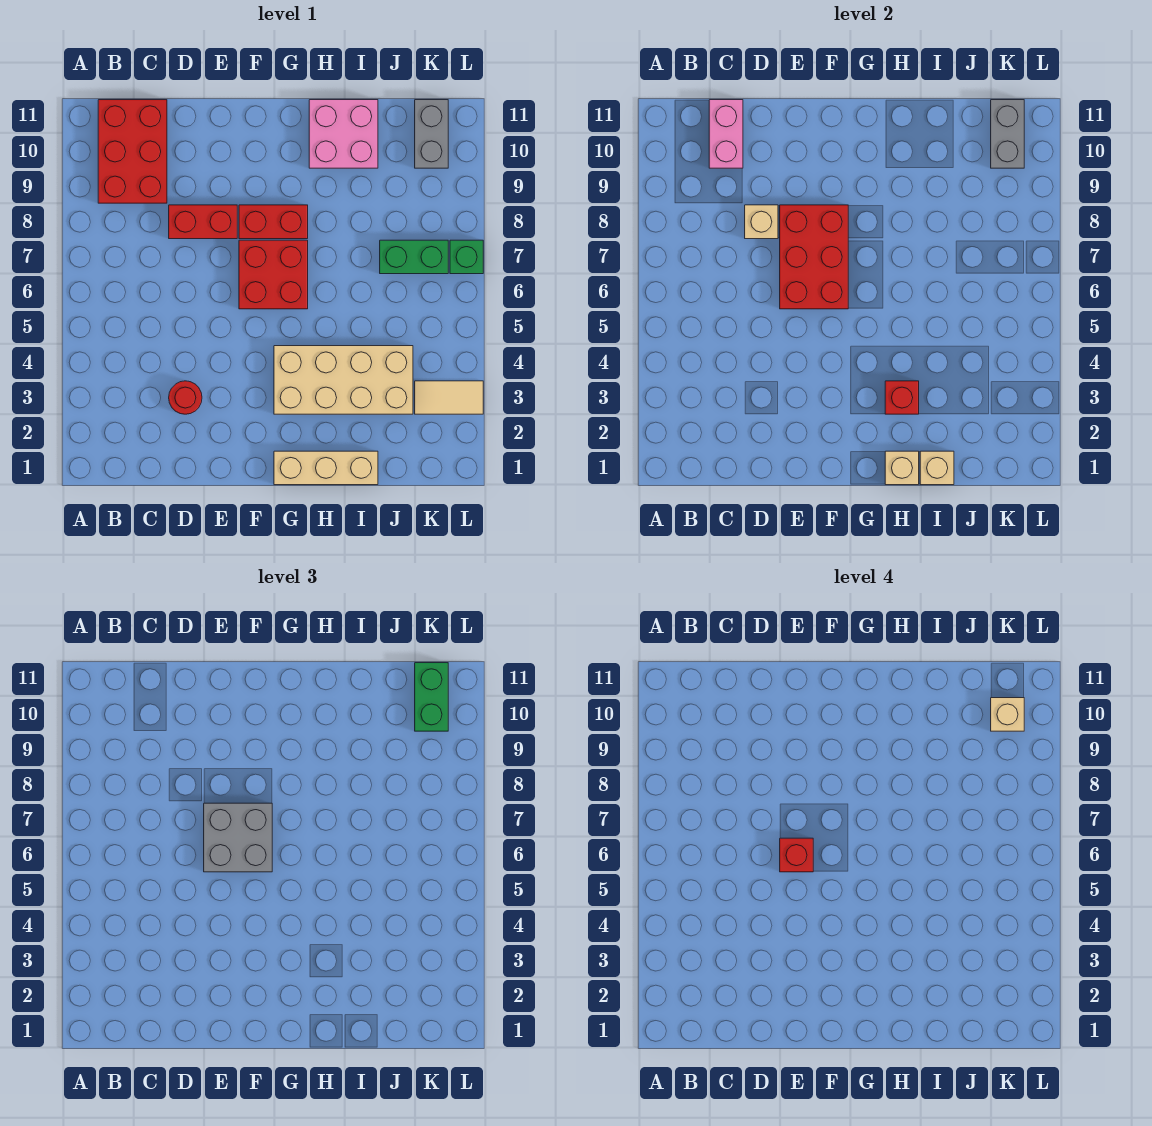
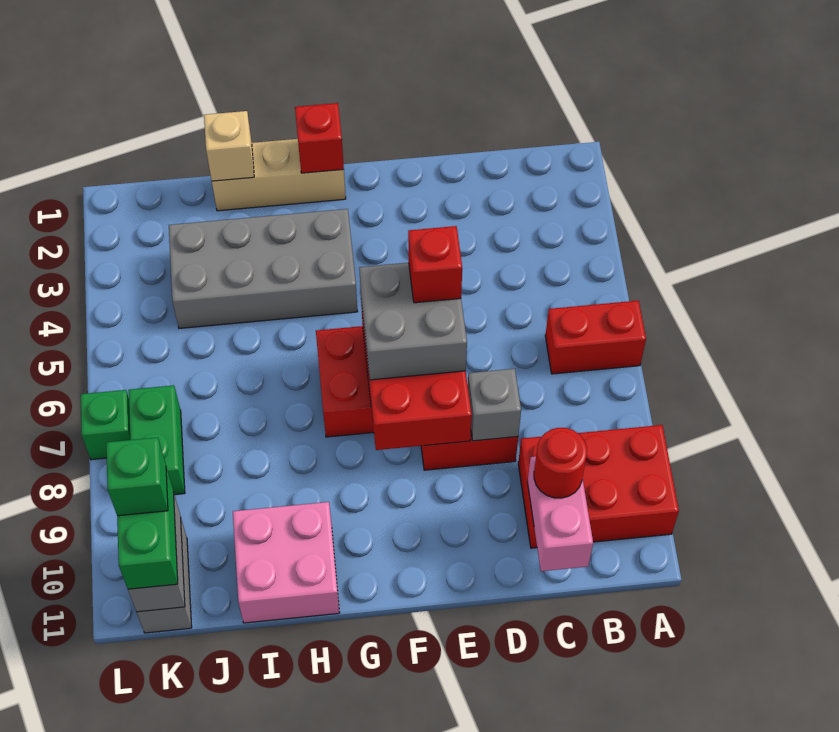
red brick B9:C11 level 1 -> red brick A9:C10 level 1
red round brick D3 level 1 -> red round brick C10 level 3
tan brick D8 level 2 -> grey brick D8 level 2
red brick F8:G8 level 1 -> red brick A6:B6 level 1
tan brick G3:J4 level 1 -> grey brick G3:J4 level 1
tan brick H1 level 2 -> none
red brick H3 level 2 -> red brick G1 level 2
green brick J7:K7 level 1 -> green brick K7:K8 level 1
tan tile K3:L3 level 1 -> none
tan brick K10 level 4 -> green brick K10 level 4

